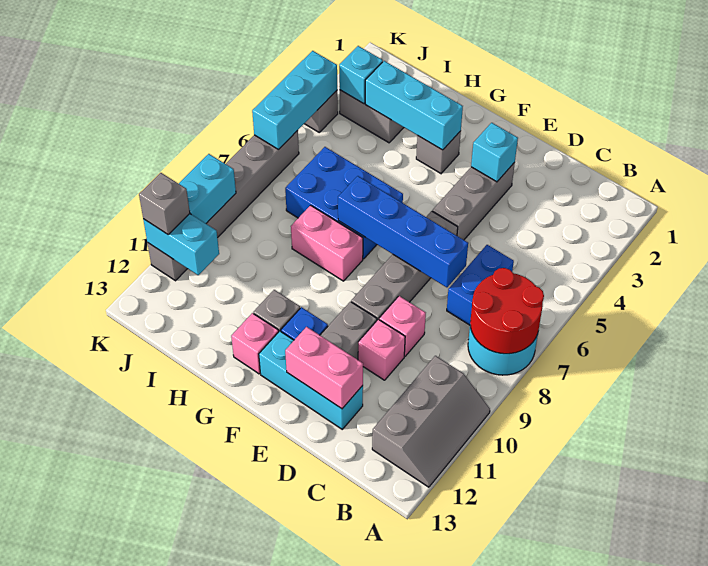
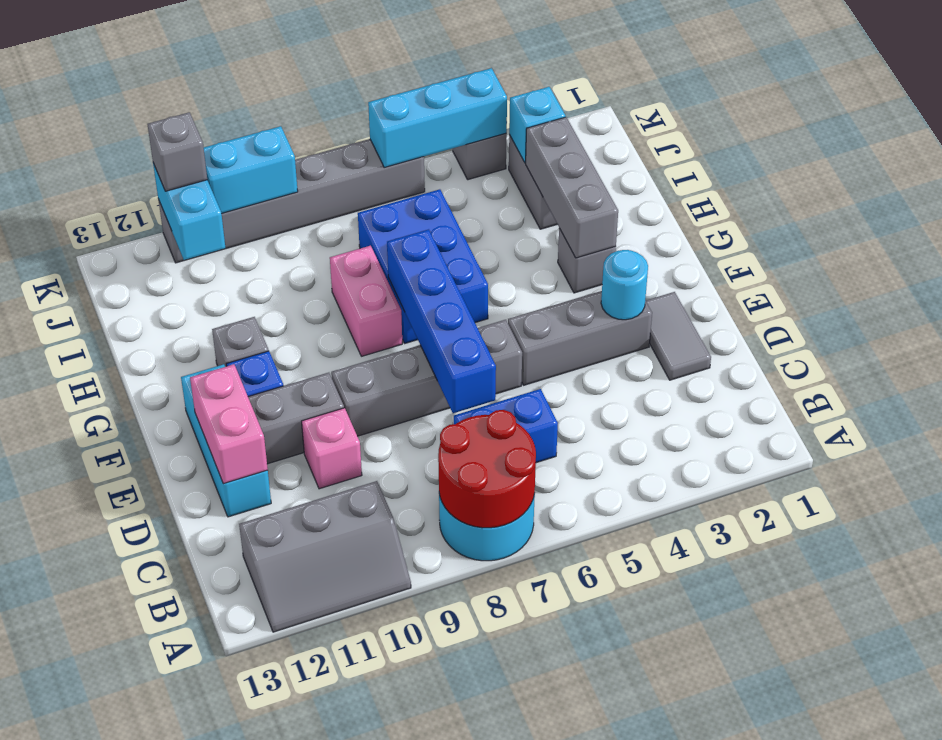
none -> grey tile D2:E2 level 1
pink brick D9 level 1 -> none
cyan brick E3 level 2 -> cyan round brick E3 level 2
cyan brick G3:I3 level 2 -> grey brick G3:I3 level 2
pink brick G12 level 1 -> none

